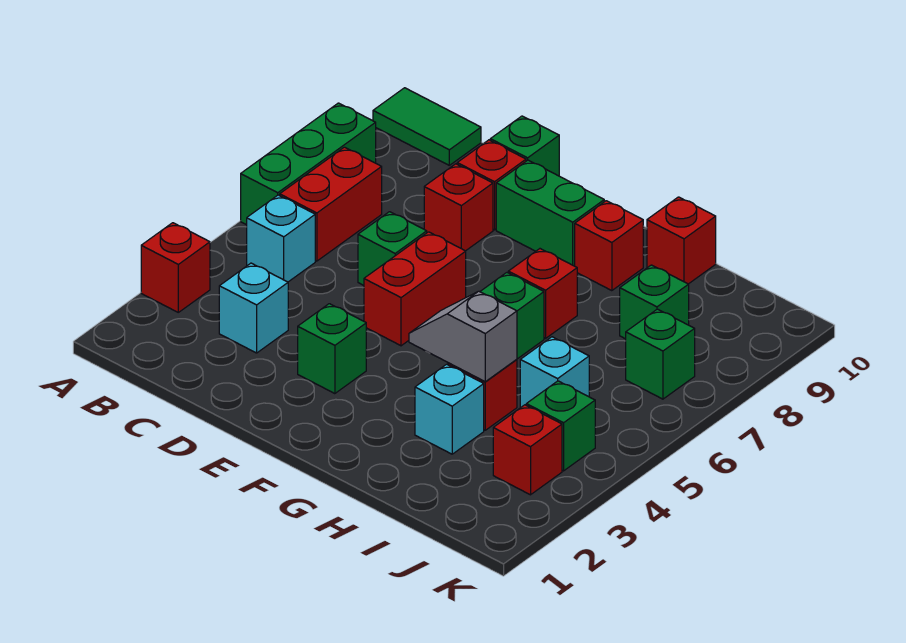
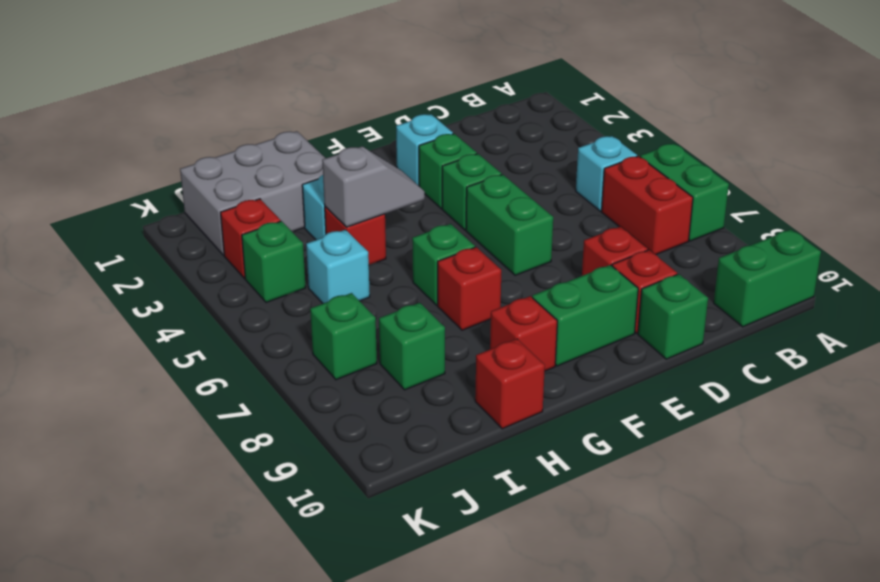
red brick A3 level 1 -> none
green brick A6:A8 level 1 -> green brick A6:A7 level 1
green tile A10:B10 level 1 -> green brick A10:B10 level 1
cyan brick C3 level 1 -> cyan brick E2 level 1
green brick D6 level 1 -> green brick E4 level 1
red brick E5:E6 level 1 -> green brick E5:E6 level 1
none -> grey brick H1:J2 level 1

